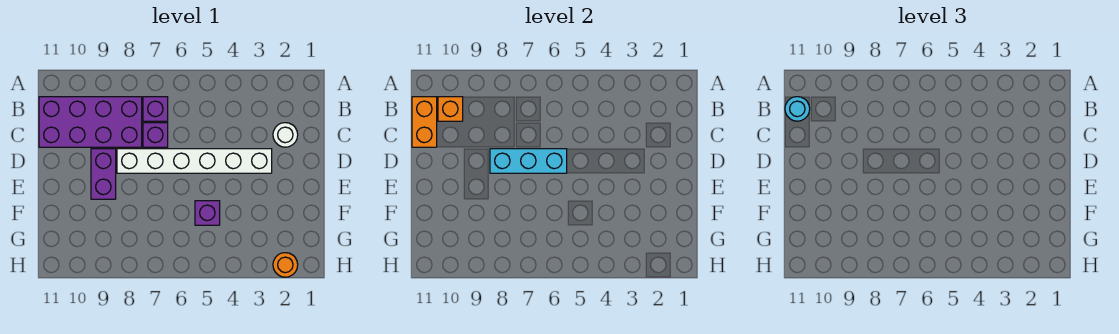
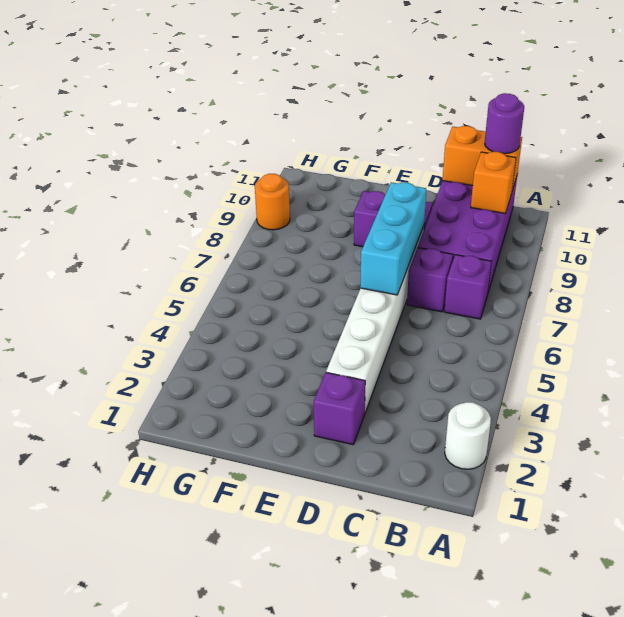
cyan round brick B11 level 3 -> purple round brick B11 level 3
white round brick C2 level 1 -> white round brick A2 level 1
purple brick F5 level 1 -> purple brick D2 level 1
orange round brick H2 level 1 -> orange round brick H9 level 1

